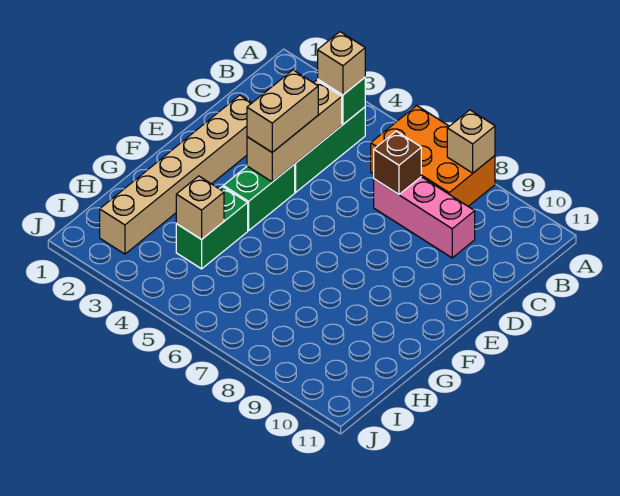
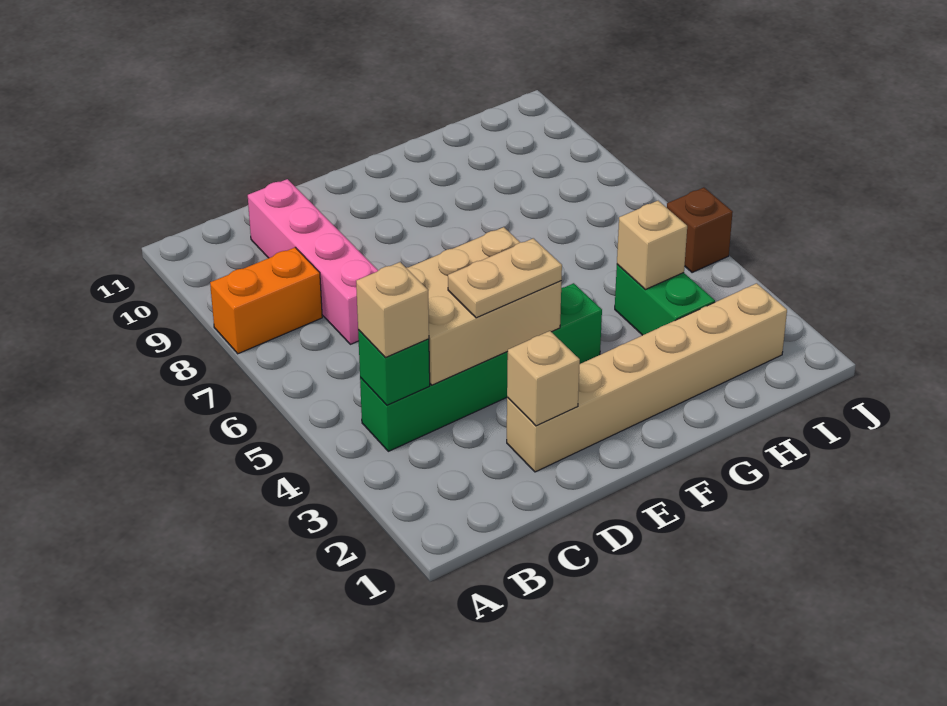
orange brick A6:B8 level 1 -> orange brick A8:B8 level 1
tan brick A8 level 2 -> tan brick D2 level 2
tan brick C4:E4 level 2 -> tan brick C4:E5 level 2
pink brick C7:C9 level 1 -> pink brick C7:C10 level 1
brown brick C7 level 2 -> brown brick J5 level 1
tan brick D4:E4 level 3 -> tan plate D4:E4 level 3
green brick G4:H4 level 1 -> green brick H3:H4 level 1

